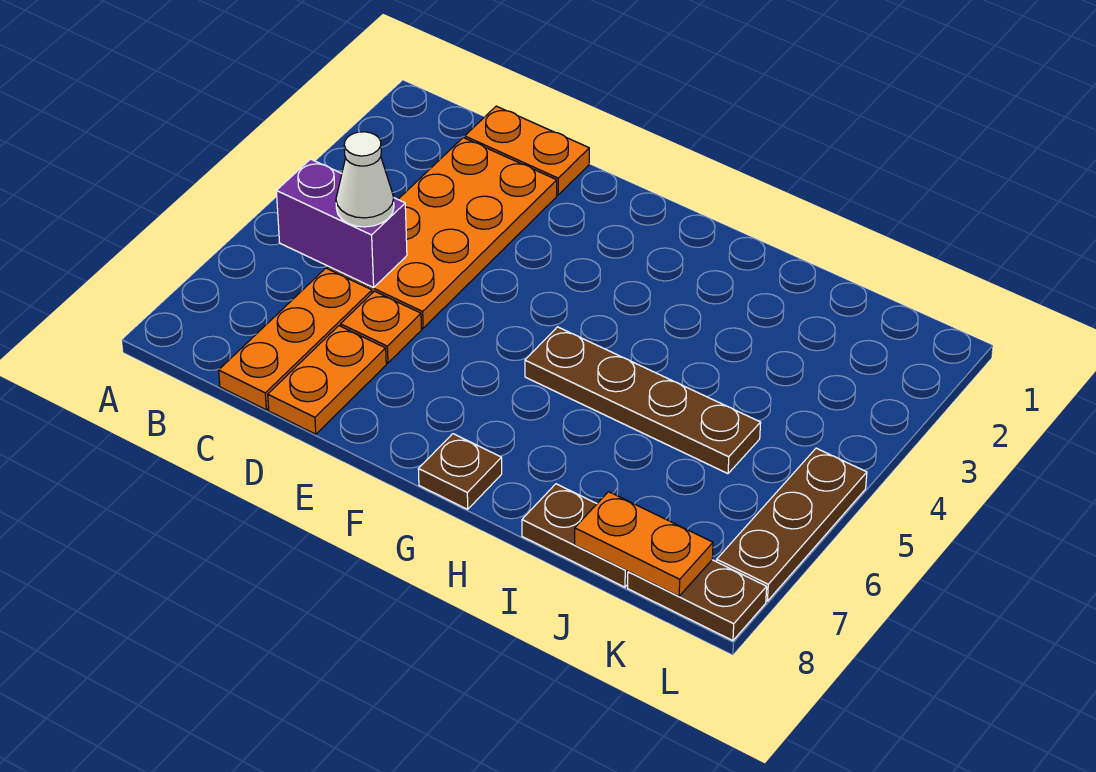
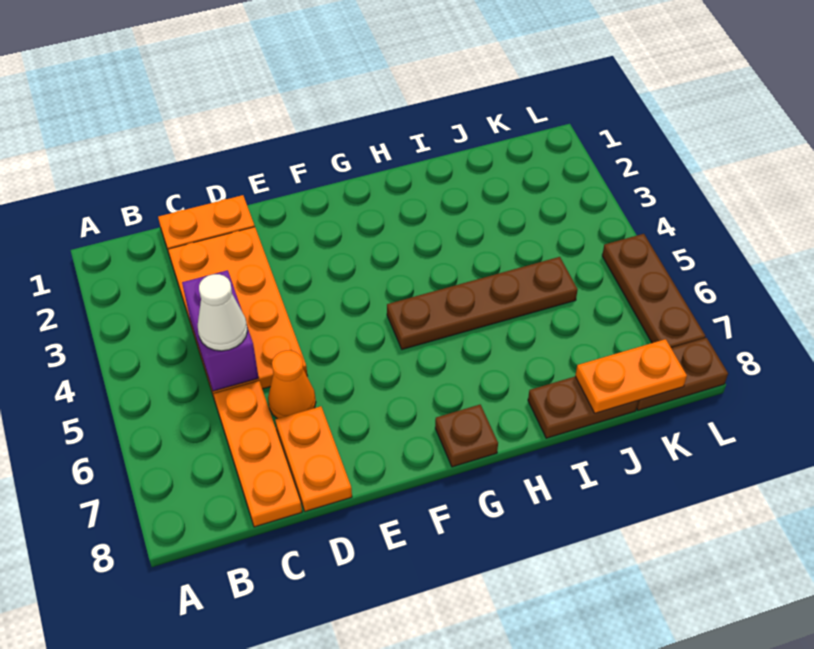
purple brick B5:C5 level 2 -> purple brick C4:C5 level 2
orange plate D6 level 1 -> orange cone D6 level 1

